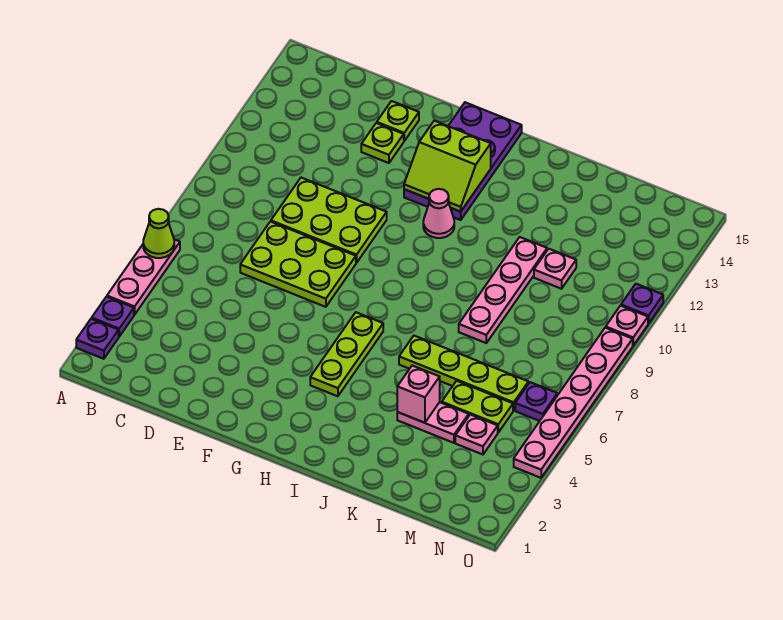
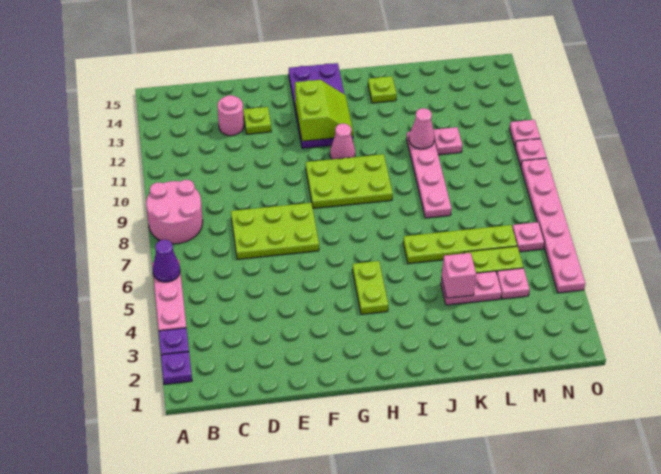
lime cone A6 level 2 -> purple cone A6 level 2
none -> pink round brick A8:B9 level 1
lime plate D9:F10 level 1 -> lime plate G9:I10 level 1
none -> pink round brick D13 level 1
lime plate E14 level 1 -> lime plate J14 level 1
lime slope G12:H13 level 2 top 13 -> lime slope G12:H13 level 2 top G
lime plate H4:H6 level 1 -> lime plate H4:H5 level 1
none -> pink cone K11 level 2
purple plate N6 level 1 -> pink plate N6 level 1
purple plate O11 level 1 -> pink plate O11 level 1

